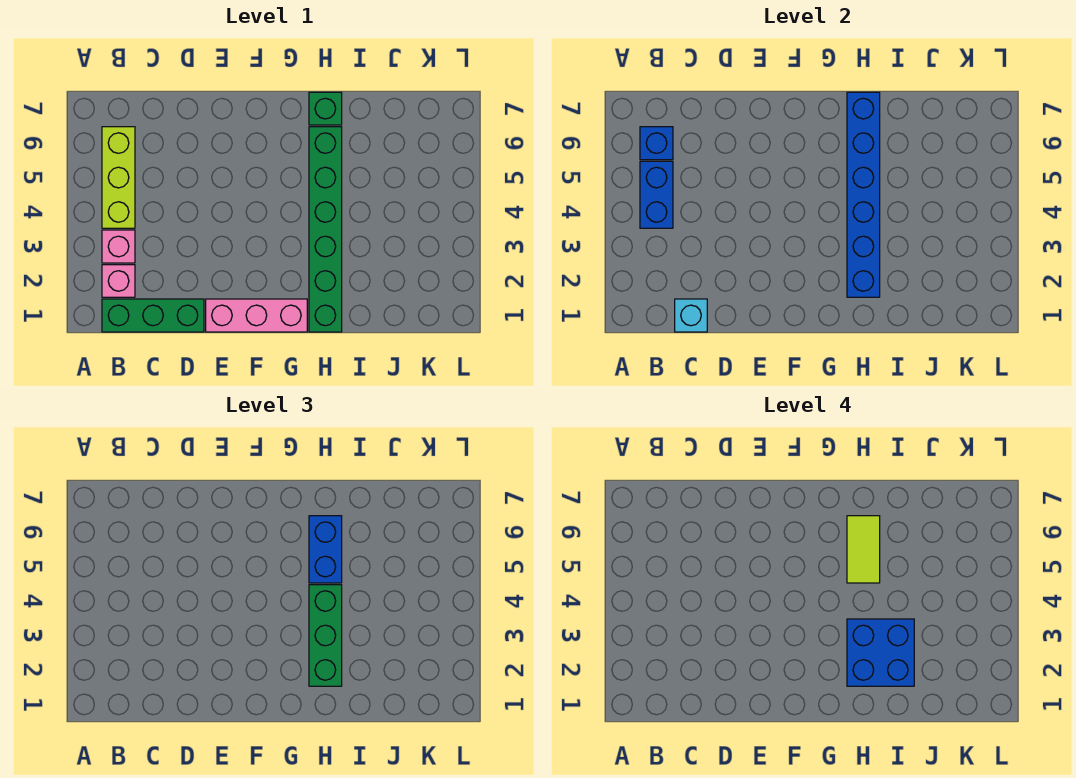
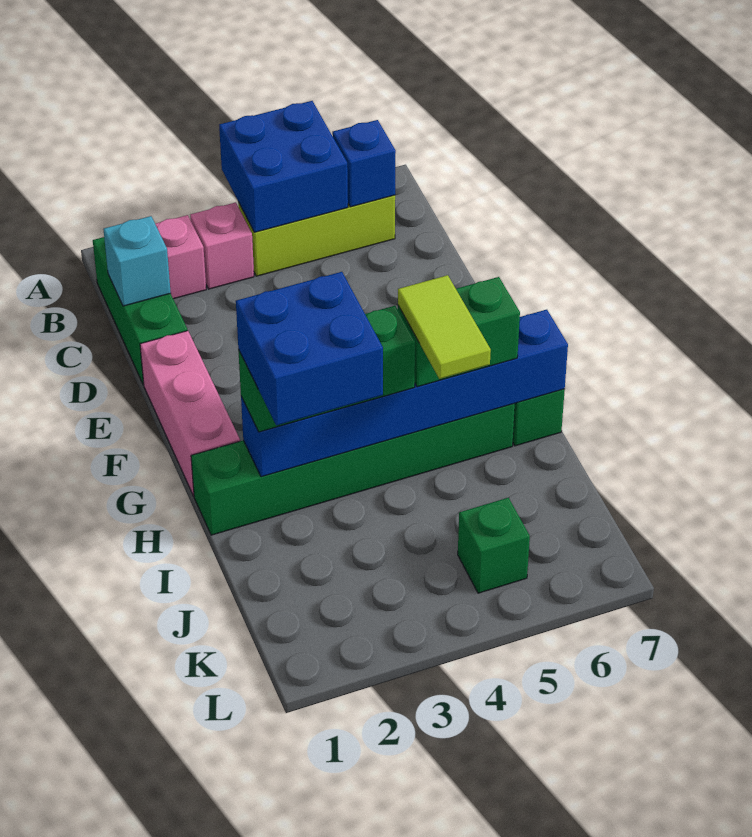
blue brick B4:B5 level 2 -> blue brick A4:B5 level 2
blue brick H5:H6 level 3 -> green brick H5:H6 level 3
lime tile H5:H6 level 4 -> lime tile H5:I5 level 4
none -> green brick K5 level 1

